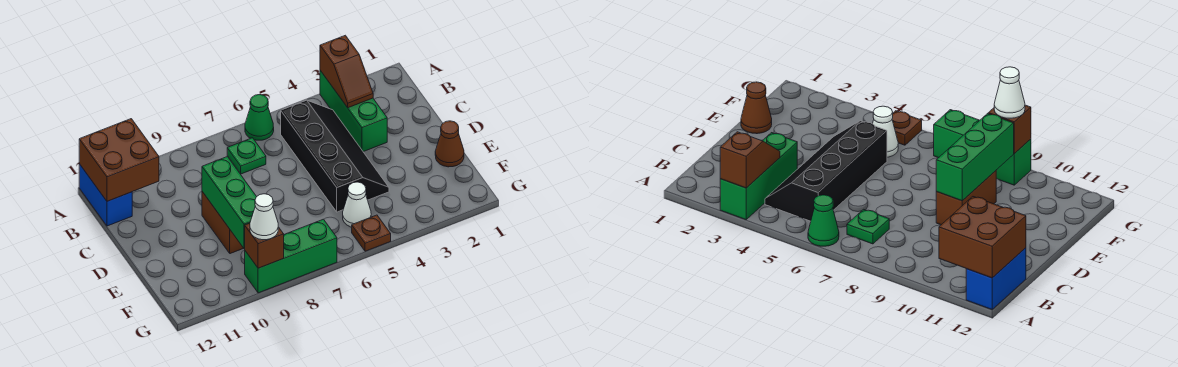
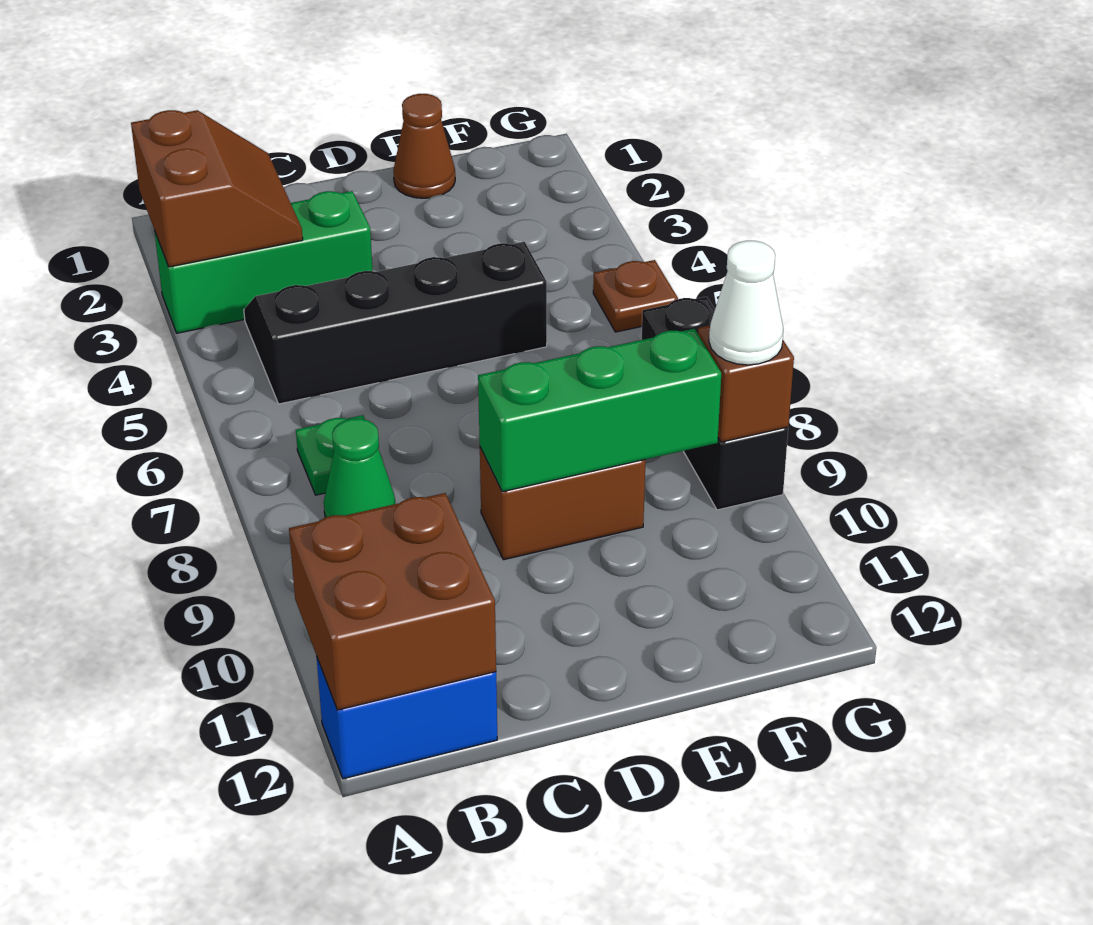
brown slope A3:B3 level 2 top A -> brown slope A2:B3 level 2 top A
green cone A6 level 1 -> green cone B8 level 1
white cone F5 level 1 -> none
green brick G7:G9 level 1 -> black brick G7:G9 level 1

